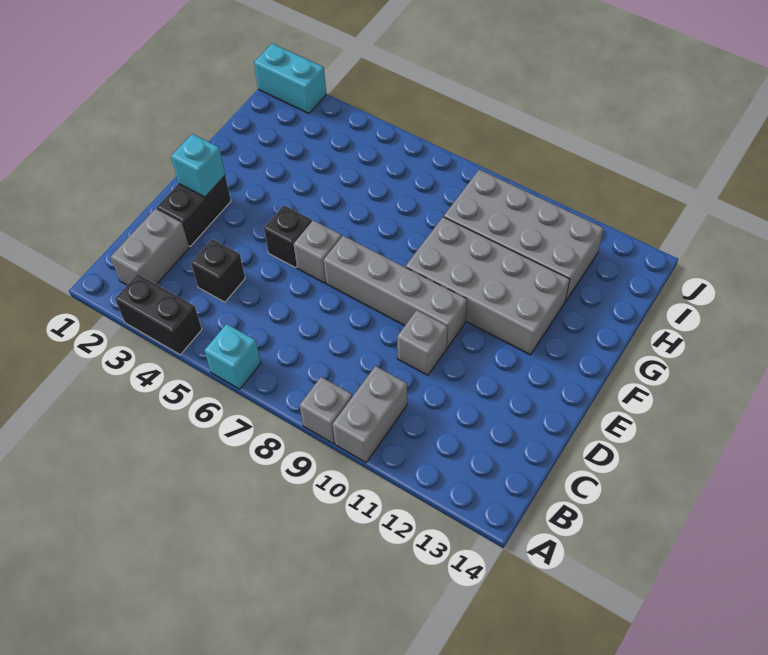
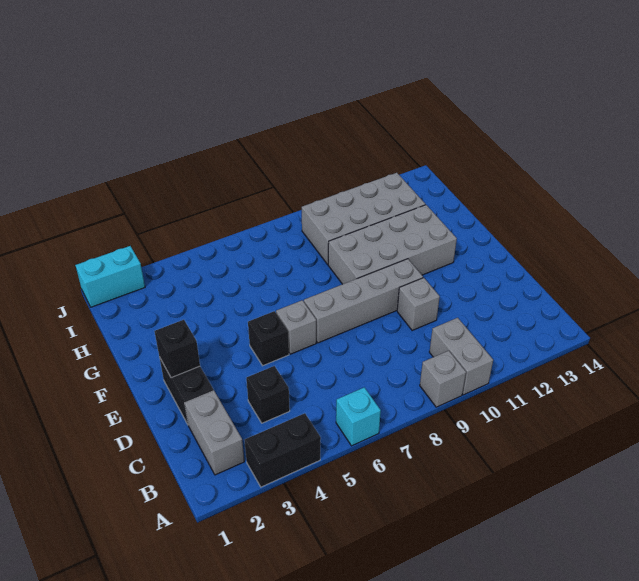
cyan brick E2 level 2 -> black brick E2 level 2

